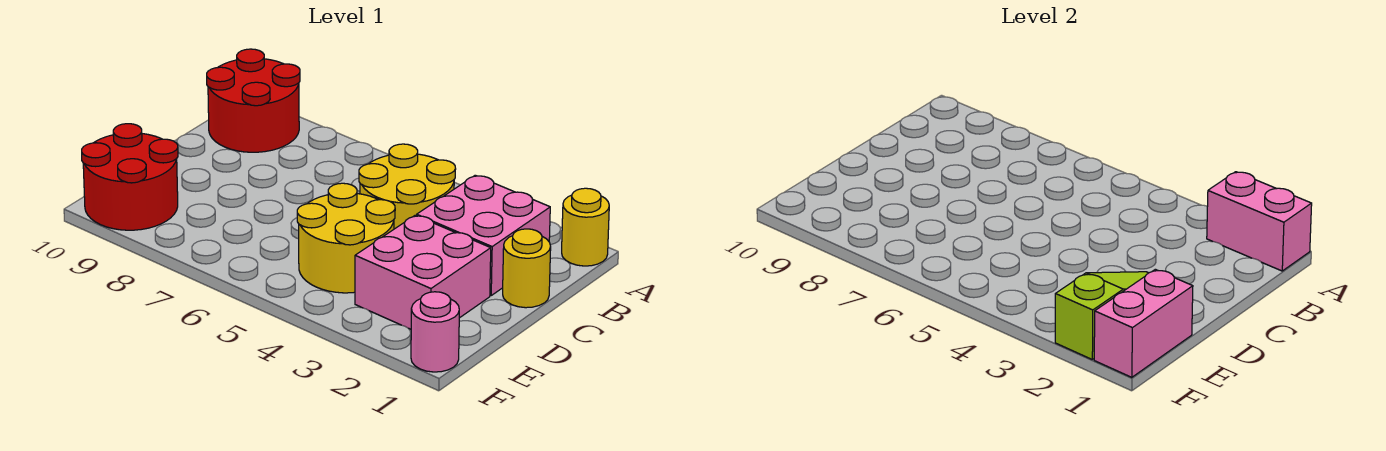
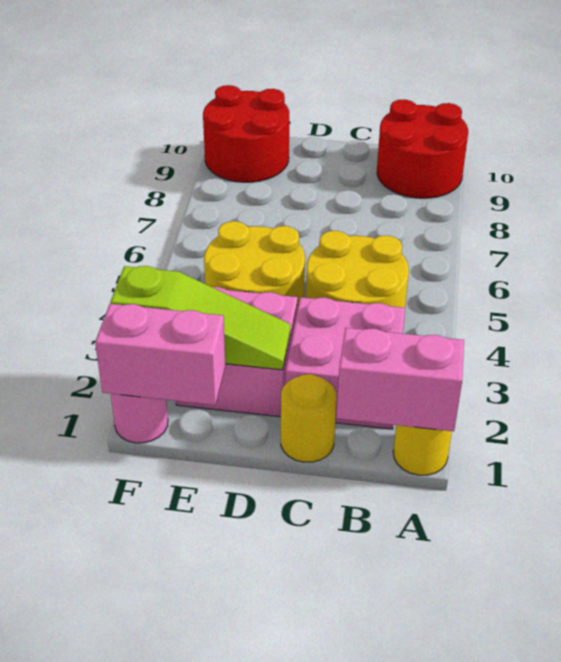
pink brick A1:A2 level 2 -> pink brick A1:B1 level 2

